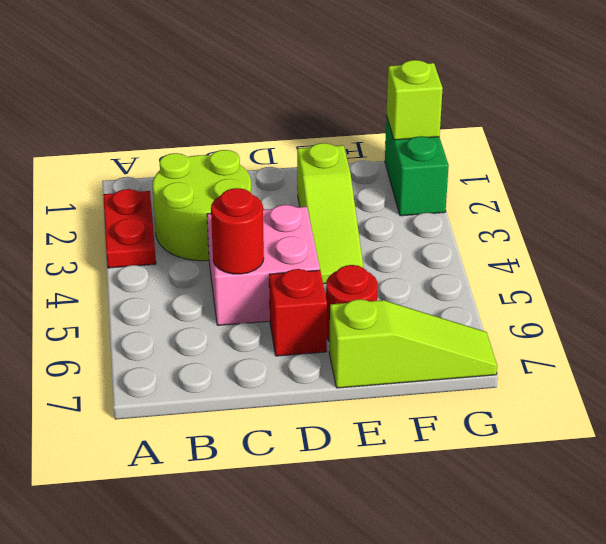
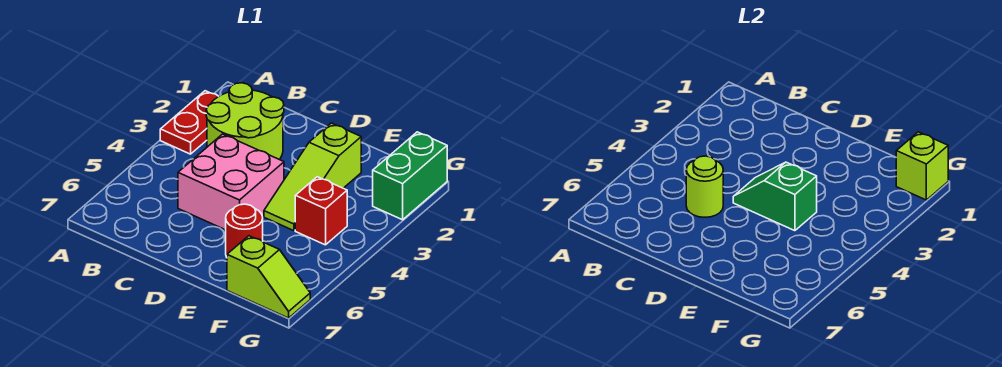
red round brick C5 level 2 -> lime round brick C5 level 2
none -> green slope D4:E4 level 2 top E
red brick D6 level 1 -> red brick F4 level 1
lime slope E7:G7 level 1 top E -> lime slope F7:G7 level 1 top F

